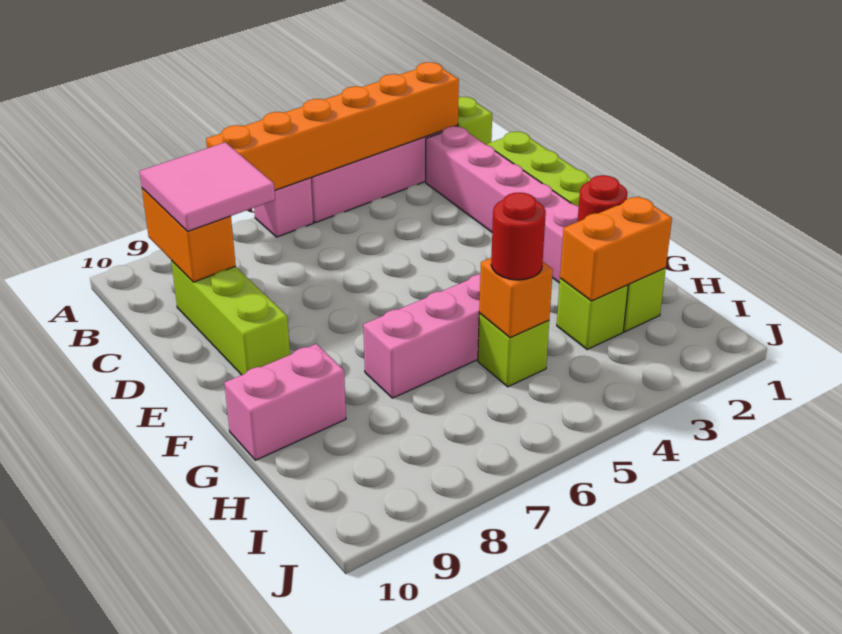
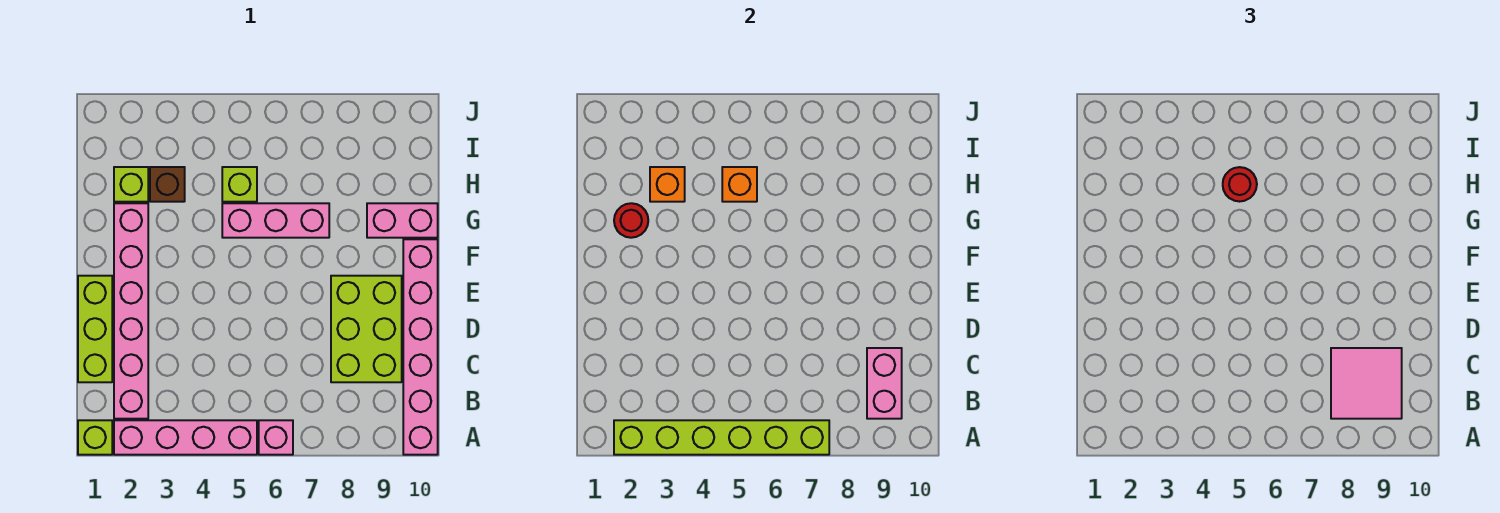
orange brick A2:A7 level 2 -> lime brick A2:A7 level 2
none -> pink brick A10:F10 level 1
orange brick B9:C9 level 2 -> pink brick B9:C9 level 2
lime brick C9:E9 level 1 -> lime brick C8:E9 level 1
orange brick H2:H3 level 2 -> orange brick H3 level 2
lime brick H3 level 1 -> brown brick H3 level 1

